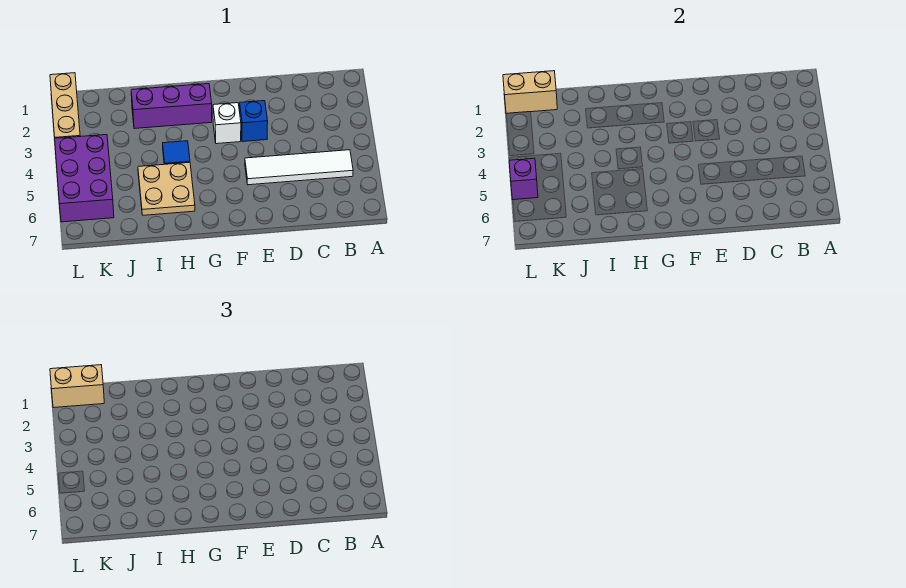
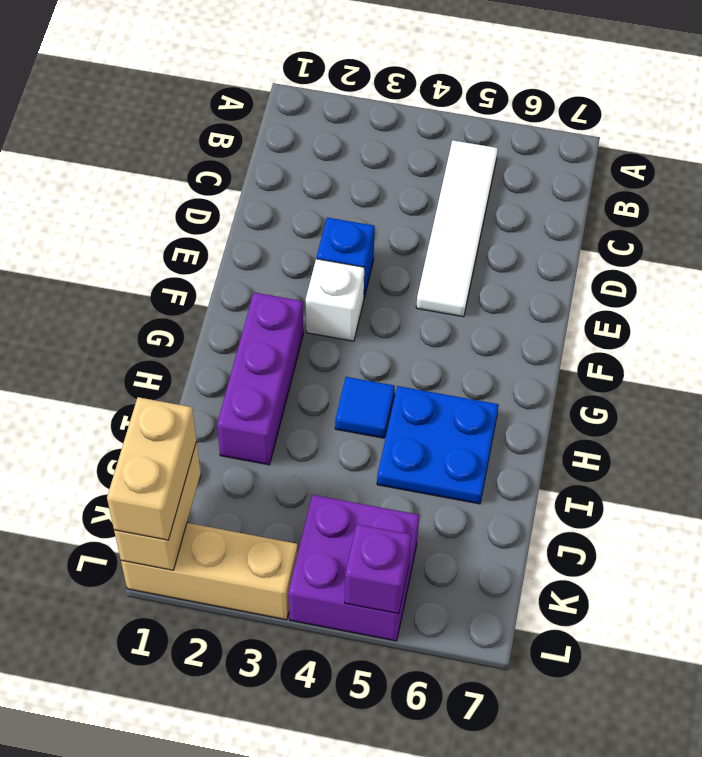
tan plate H5:I6 level 1 -> blue plate H5:I6 level 1
purple brick K4:L6 level 1 -> purple brick K4:L5 level 1

